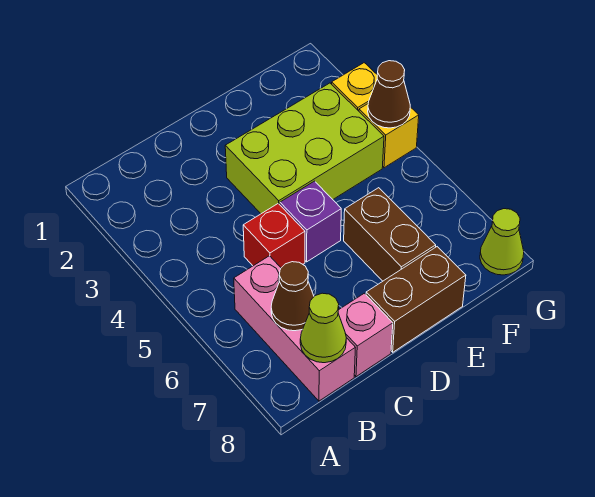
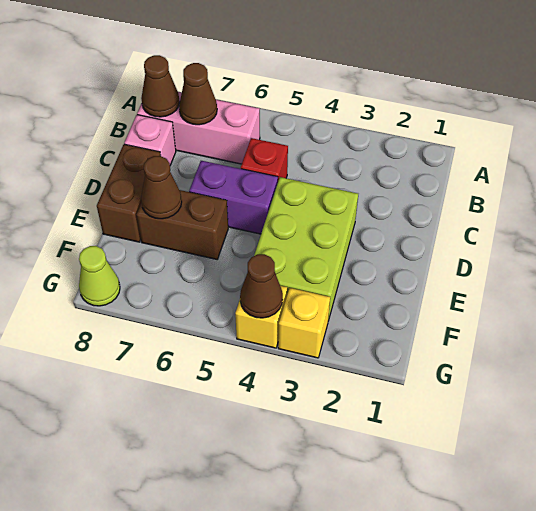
lime cone B8 level 2 -> brown cone B8 level 2
purple brick D5 level 1 -> purple brick D5:D6 level 1
none -> brown cone E7 level 2

